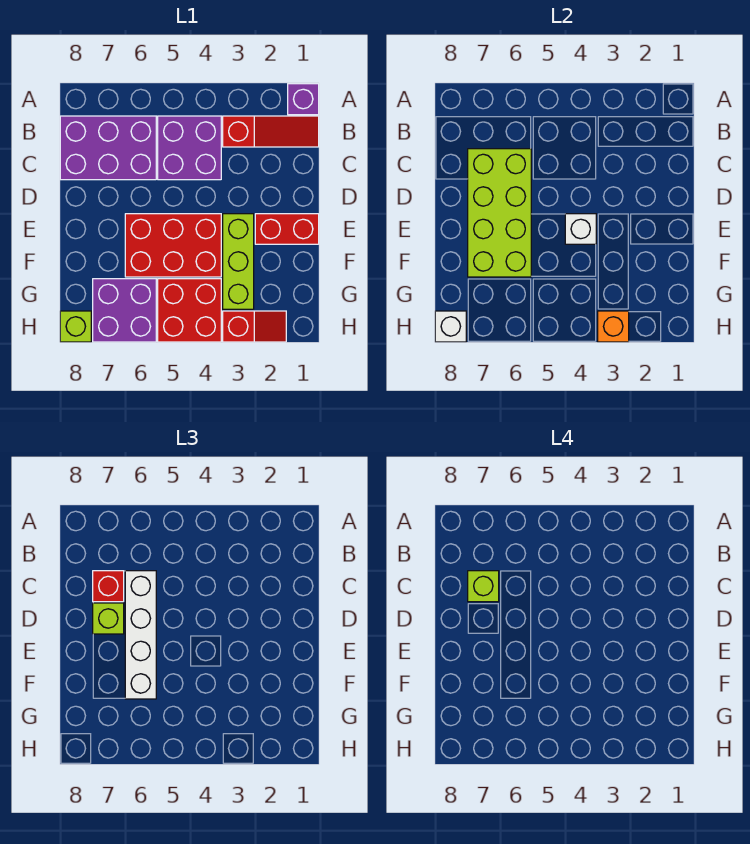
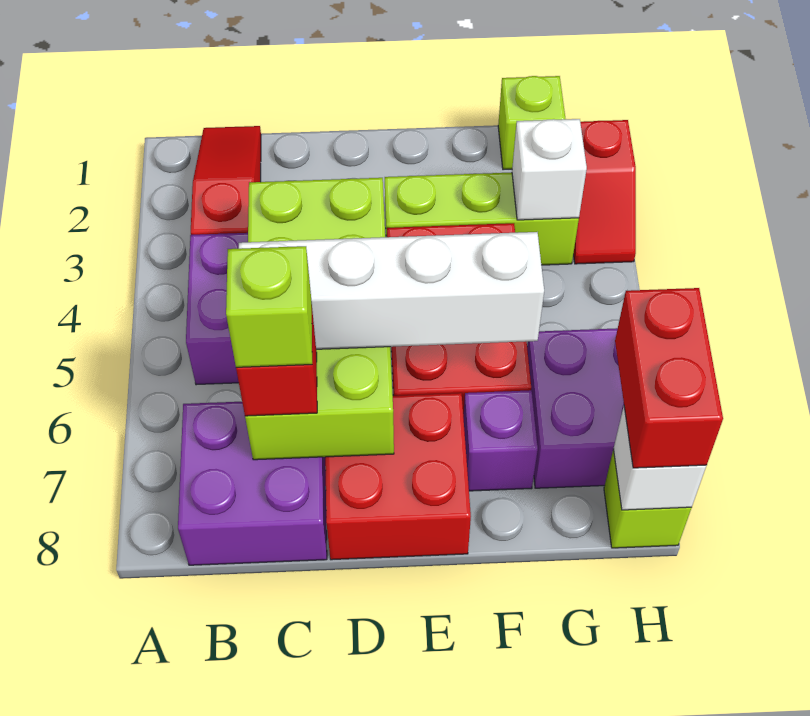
purple brick A1 level 1 -> purple brick F7 level 1
purple brick B6:C8 level 1 -> purple brick B7:C8 level 1
lime brick C6:F7 level 2 -> lime brick C4:D7 level 2
lime brick D7 level 3 -> lime brick G1 level 1
red brick E1:E2 level 1 -> red brick H7:H8 level 3
white brick E4 level 2 -> white brick G3 level 2
red brick G4:H5 level 1 -> red brick D7:E8 level 1
red slope H2:H3 level 1 top 3 -> red slope H2:H3 level 1 top 2
orange brick H3 level 2 -> none

